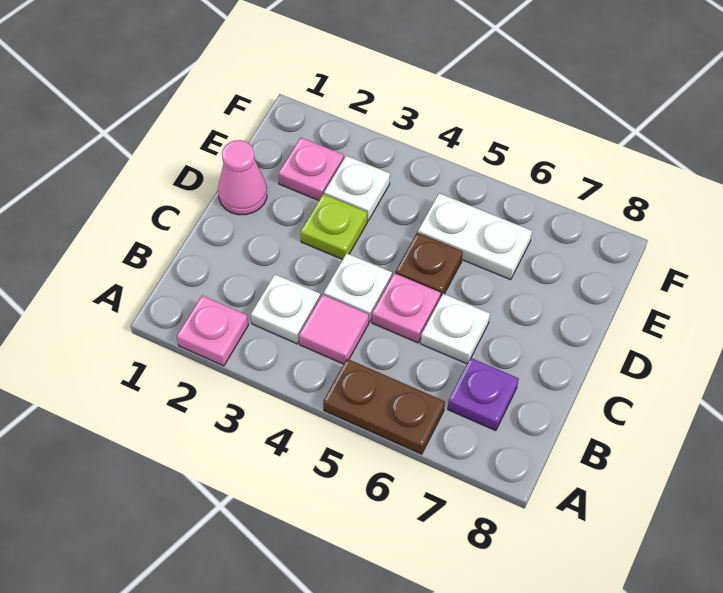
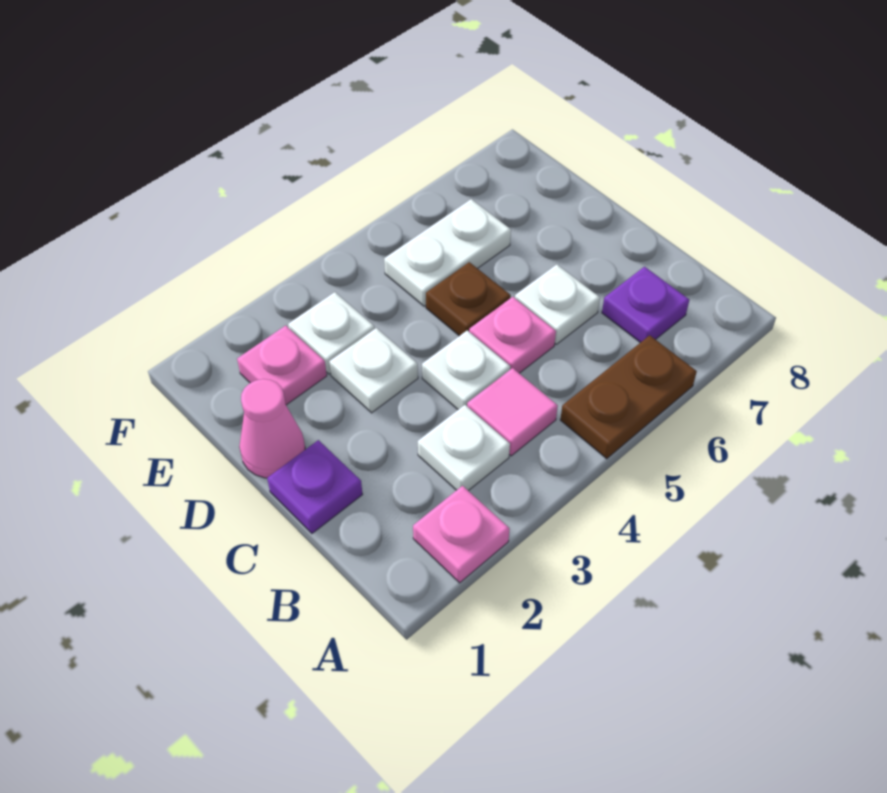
none -> purple plate C1 level 1
lime plate D3 level 1 -> white plate D3 level 1

